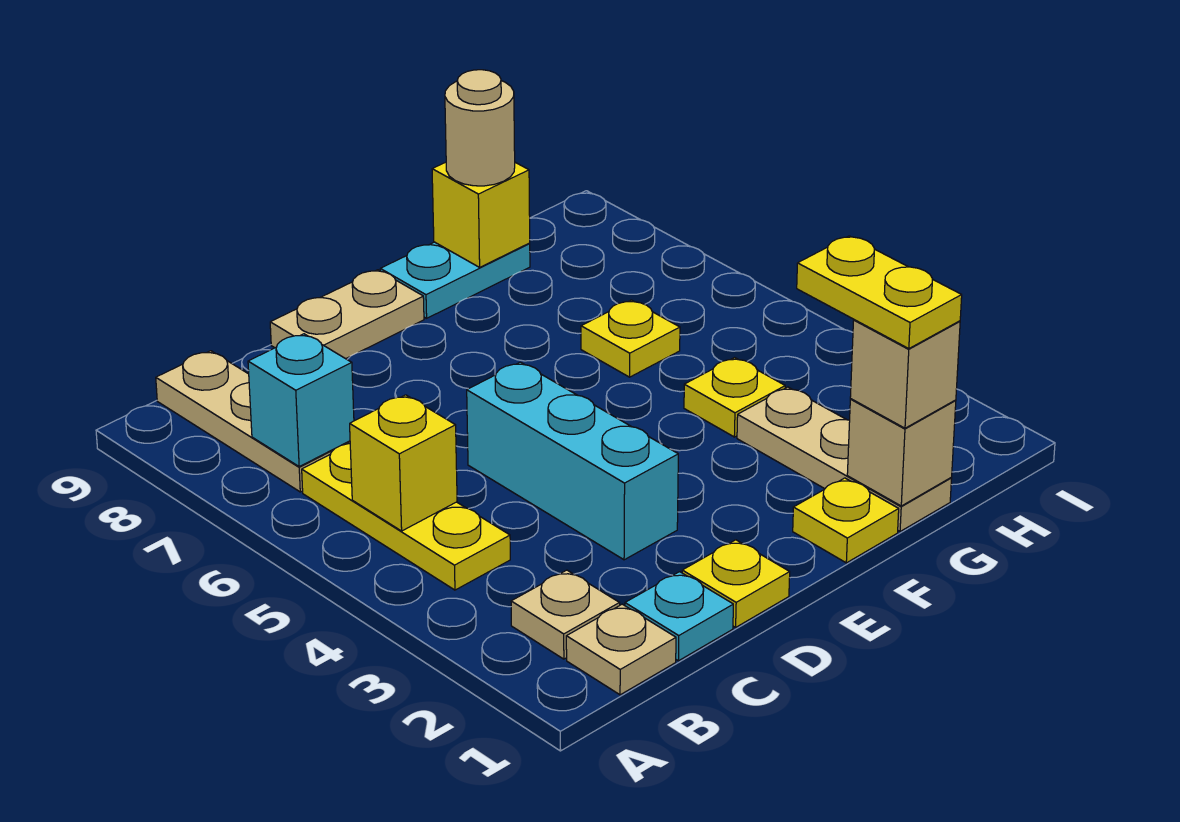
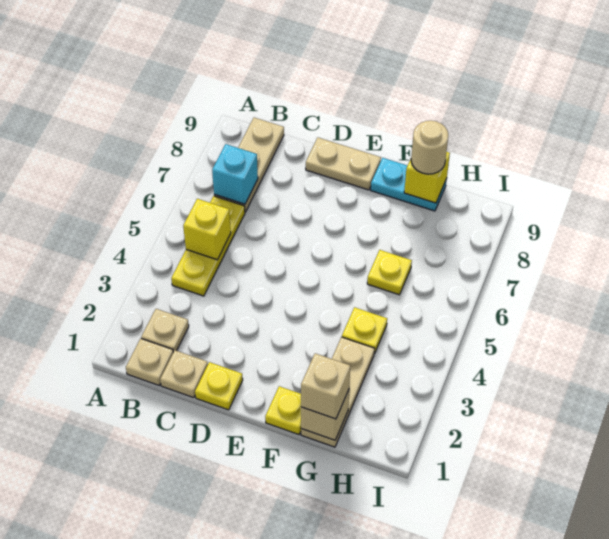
cyan plate C1 level 1 -> tan plate C1 level 1
cyan brick D3:D5 level 1 -> none
yellow plate G1:G2 level 4 -> none

